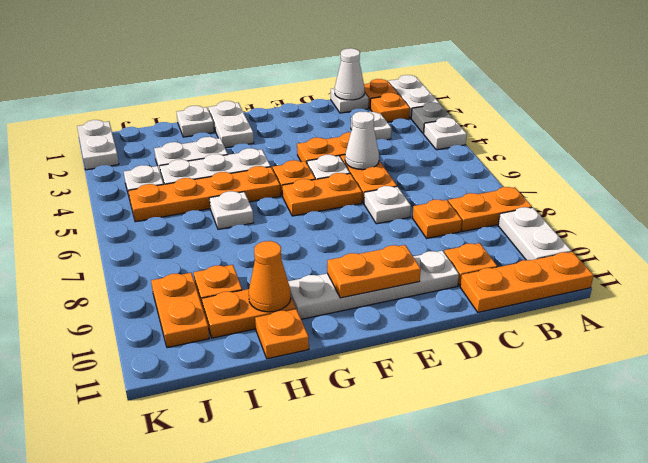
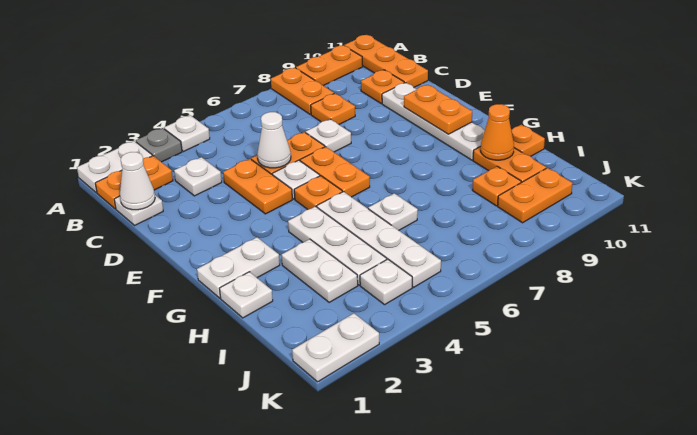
white plate A9:A10 level 1 -> orange plate A9:A10 level 1
orange plate G5:J5 level 1 -> white plate G5:J5 level 1

